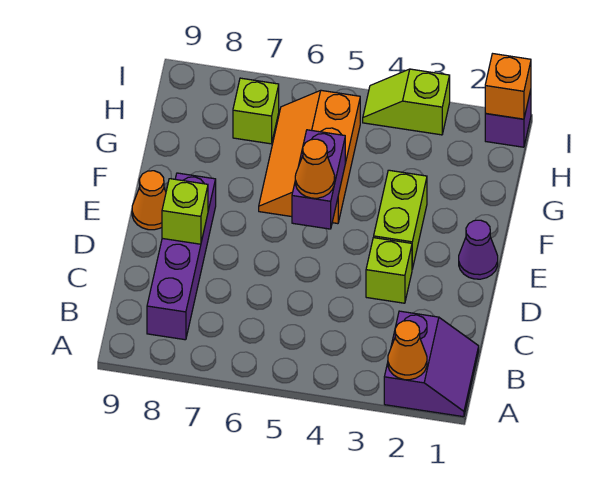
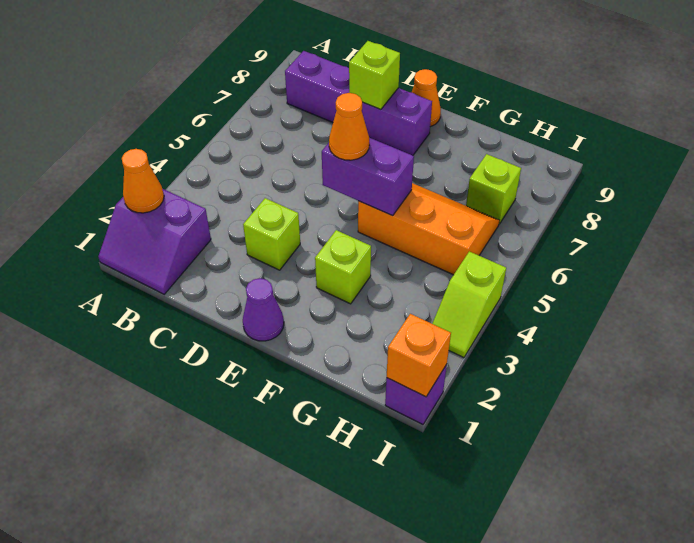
lime brick E3:F3 level 1 -> lime brick F3 level 1
lime slope I3:I4 level 1 top 3 -> lime slope I3:I4 level 1 top 4

